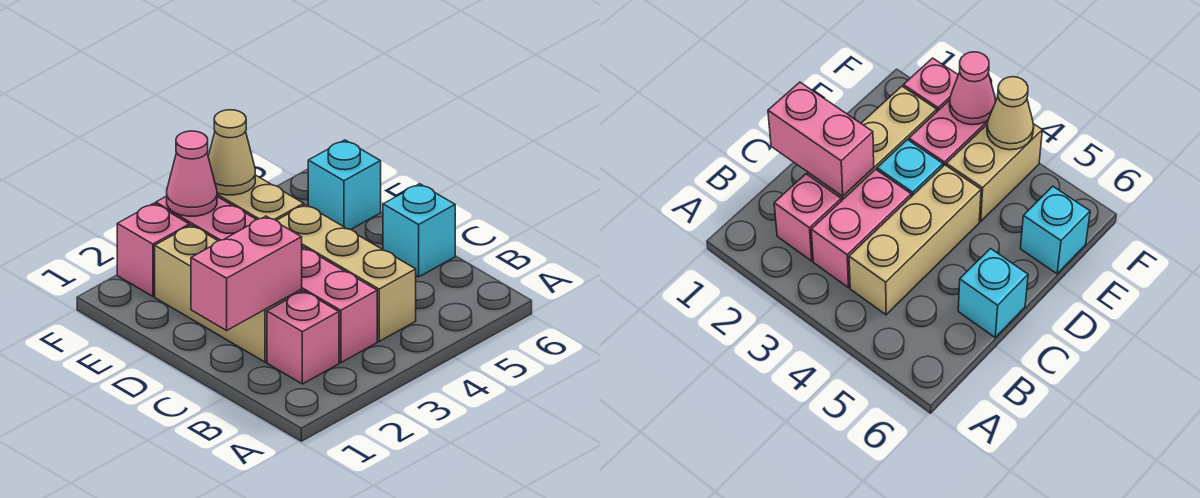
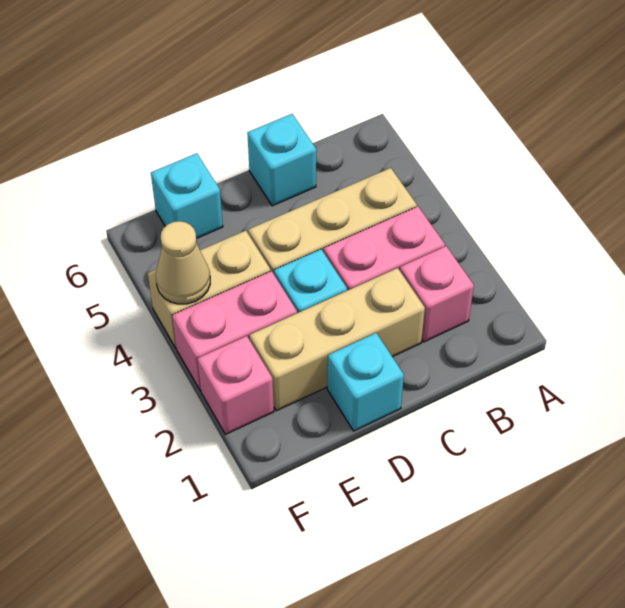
pink brick C1:C2 level 2 -> none
none -> cyan brick D1 level 1
pink cone F3 level 2 -> none

